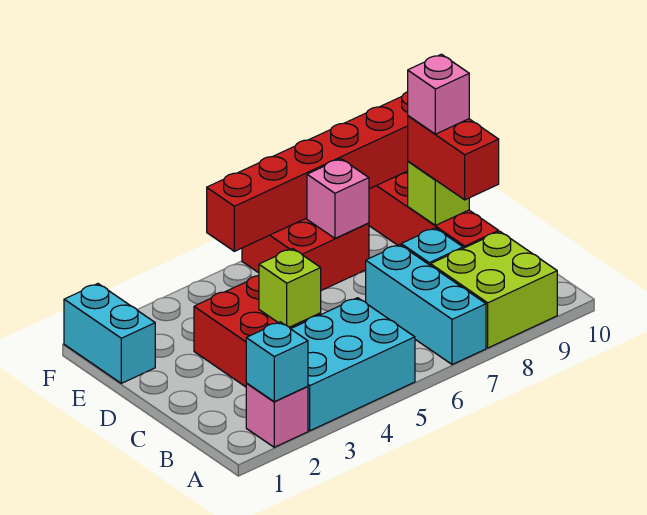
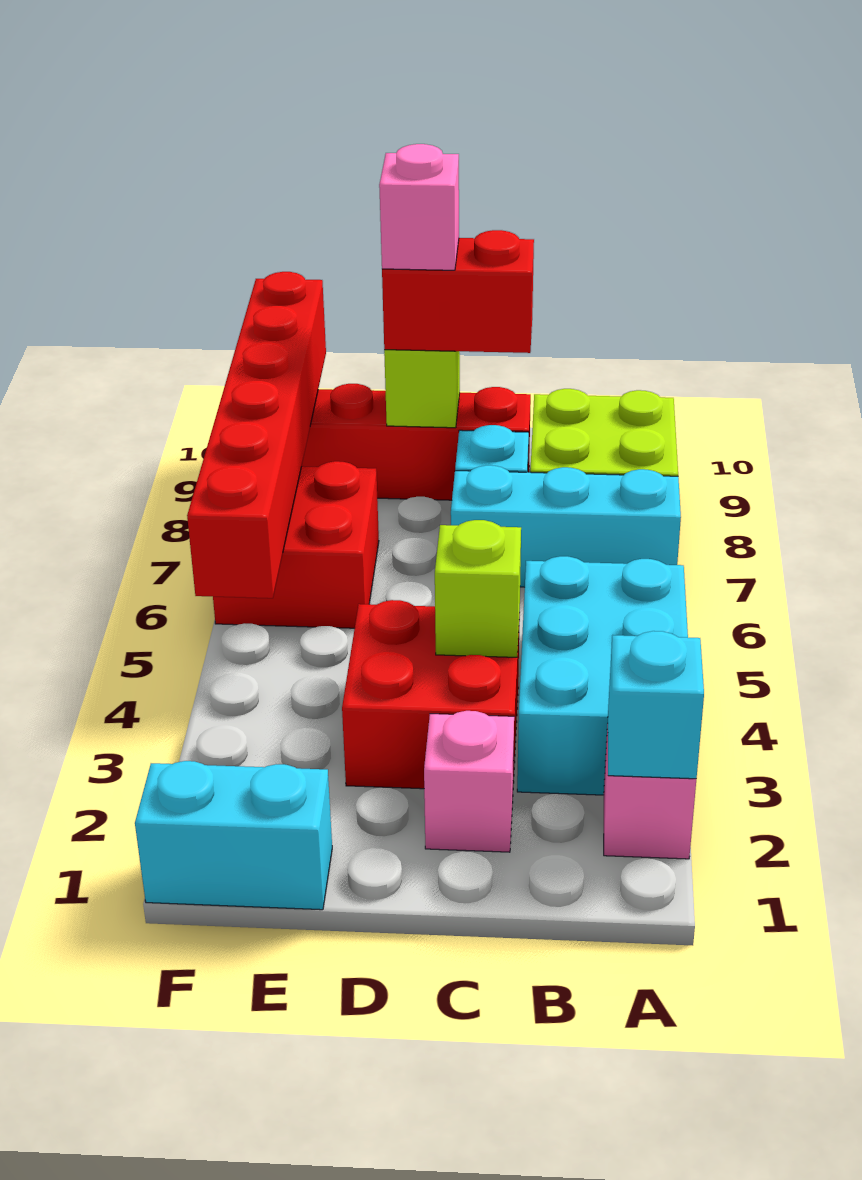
pink brick E7 level 2 -> pink brick C2 level 1

